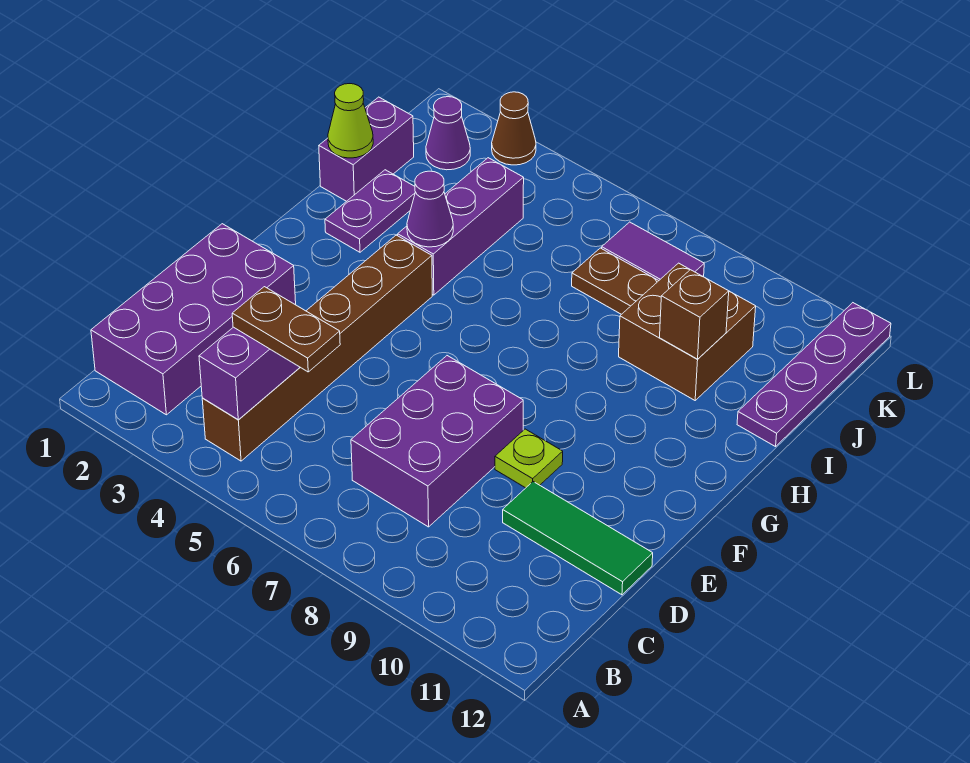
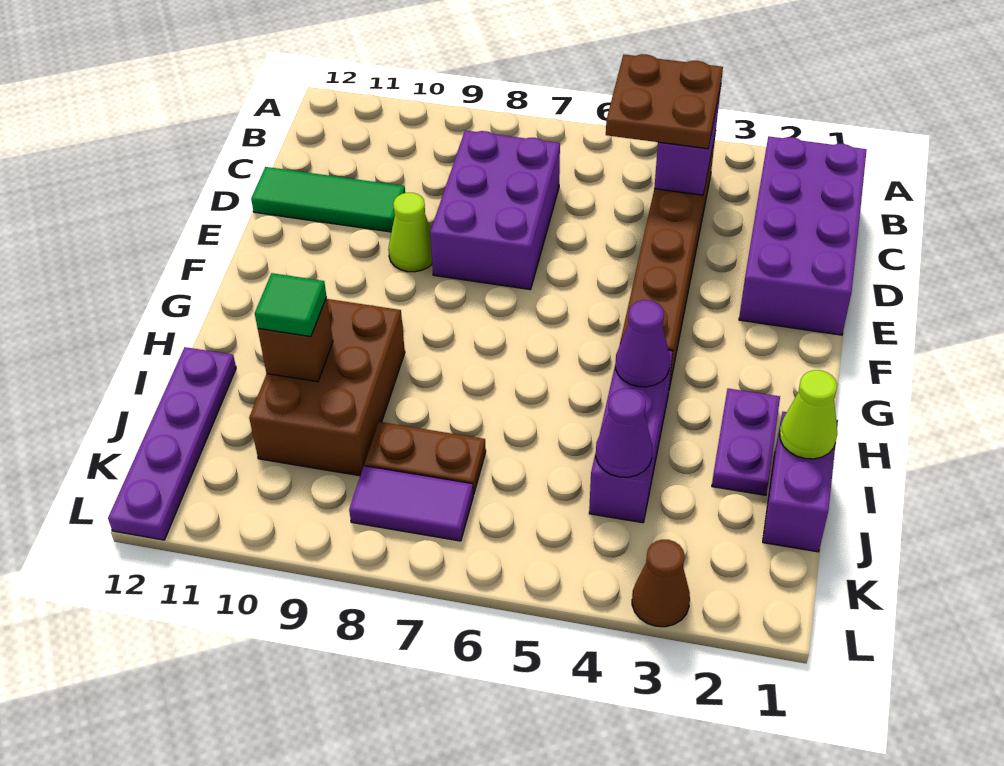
brown plate C4:C5 level 3 -> brown plate B4:C5 level 3
lime plate E9 level 1 -> lime cone E9 level 1
brown brick I9:J10 level 1 -> brown brick H9:J10 level 1
none -> green tile I10 level 3
purple cone K2 level 1 -> purple cone J4 level 2

